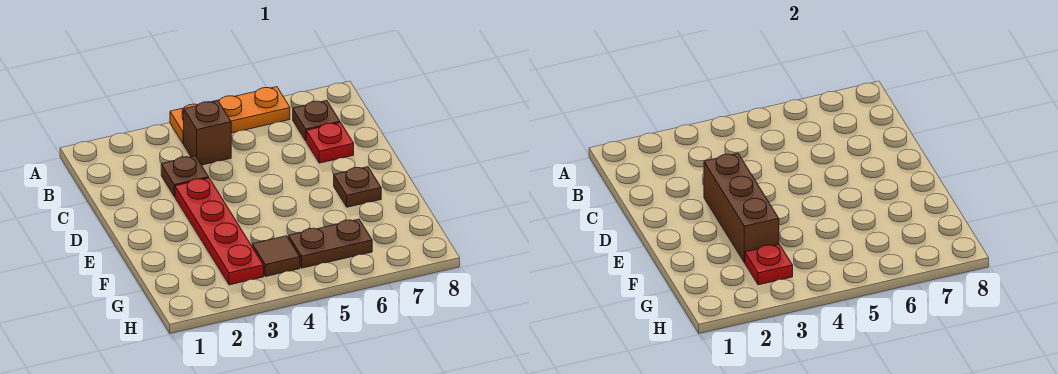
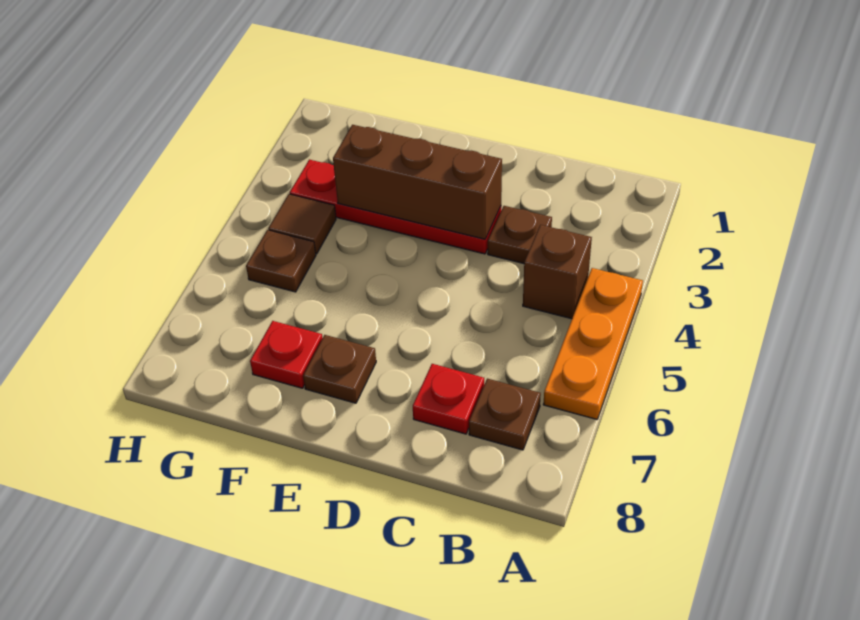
red plate G3 level 2 -> red plate F7 level 1
brown plate G5:G6 level 1 -> brown plate G5 level 1

